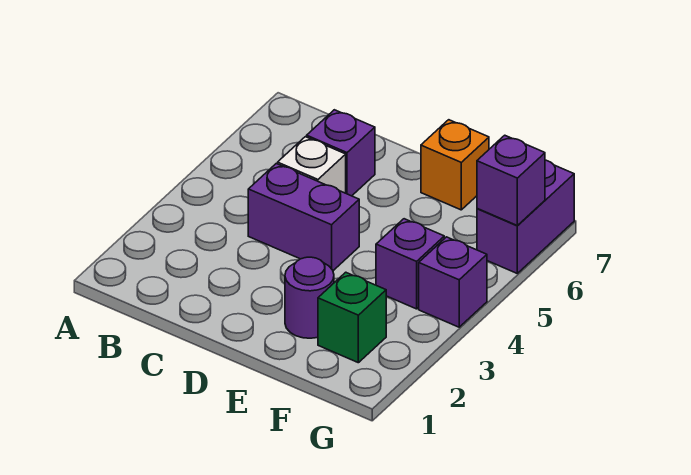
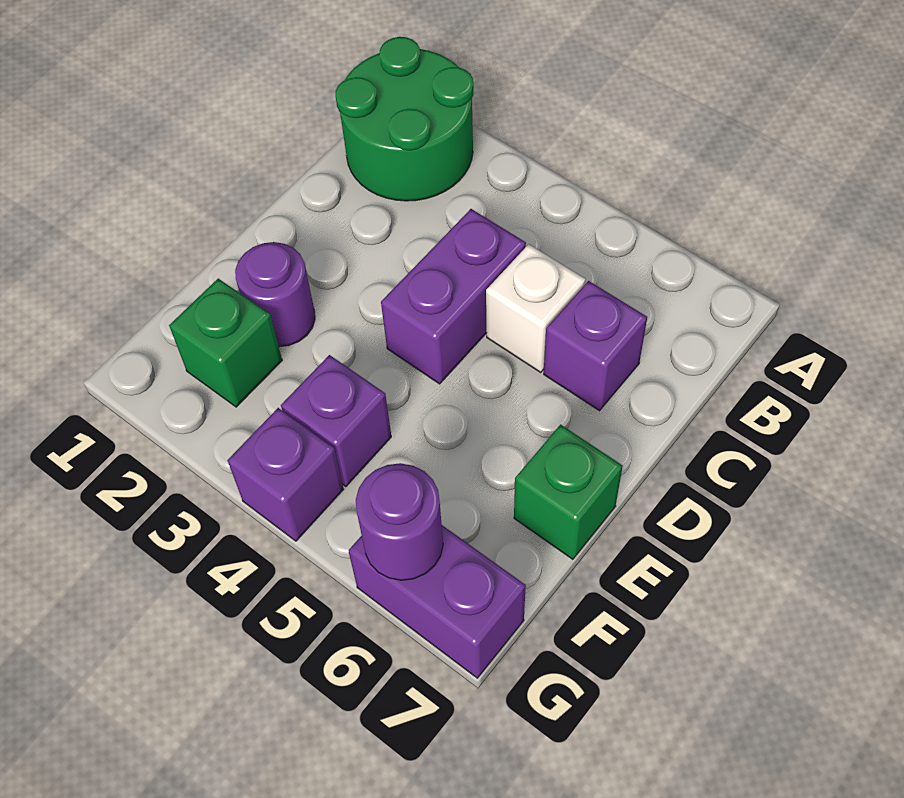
none -> green round brick A1:B2 level 1
orange brick E7 level 1 -> green brick E7 level 1
purple brick G6 level 2 -> purple round brick G6 level 2

